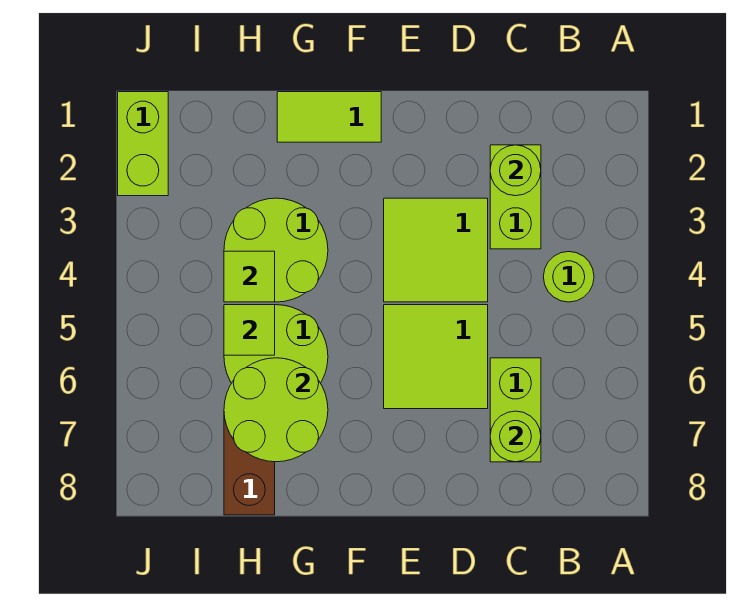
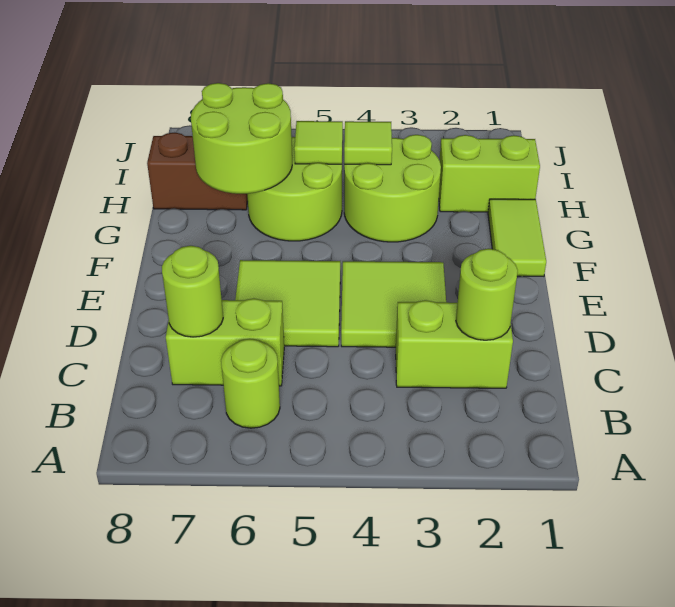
lime round brick B4 level 1 -> lime round brick B6 level 1
lime brick J1:J2 level 1 -> lime brick H1:H2 level 1

